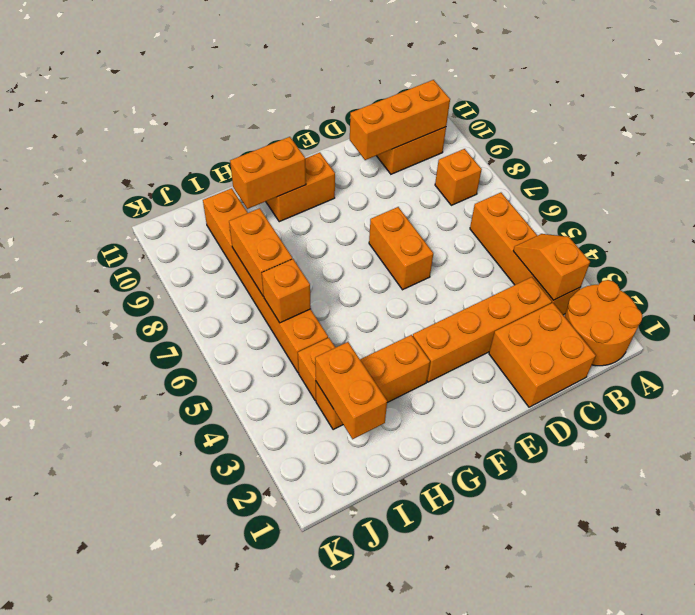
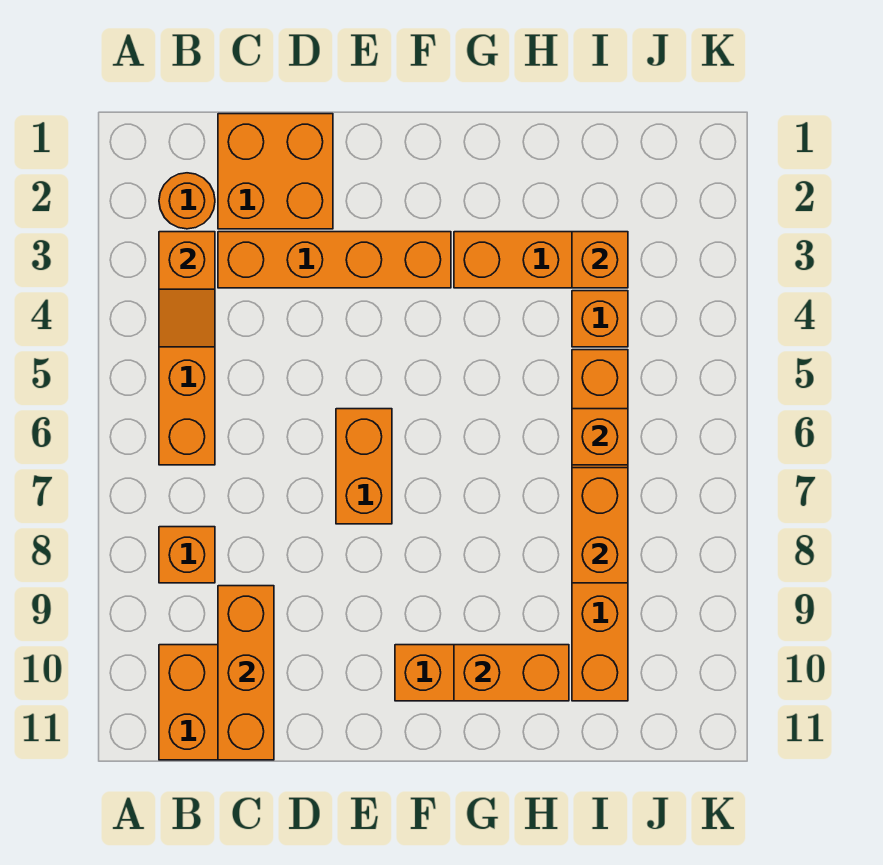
orange round brick A1:B2 level 1 -> orange round brick B2 level 1
orange brick B10:D10 level 2 -> orange brick C9:C11 level 2
orange brick I2:I3 level 2 -> orange brick I3 level 2

